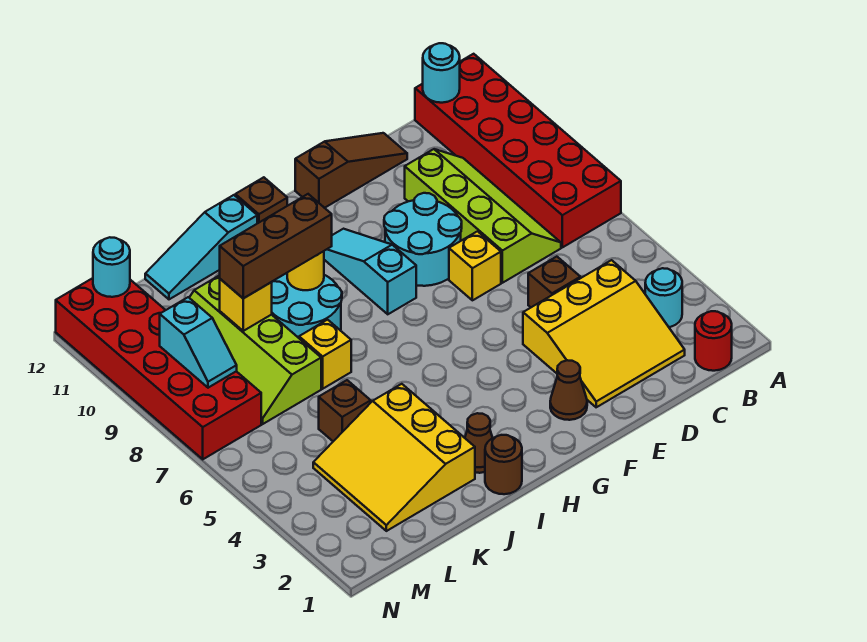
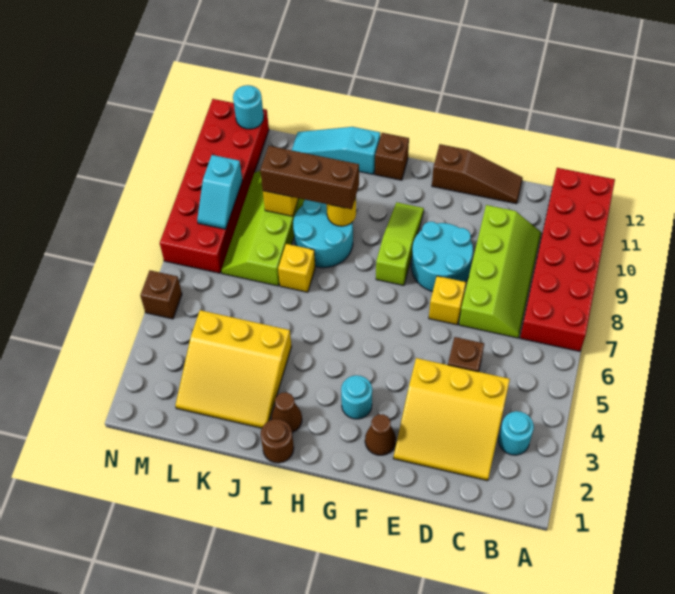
red round brick B1 level 1 -> none
cyan round brick B12 level 2 -> cyan round brick G3 level 1
cyan slope G8:G10 level 1 top 8 -> lime slope G8:G10 level 1 top 8
yellow slope J2:L4 level 1 top J -> yellow slope J2:L4 level 1 top 4
brown brick K5 level 1 -> brown brick N5 level 1

